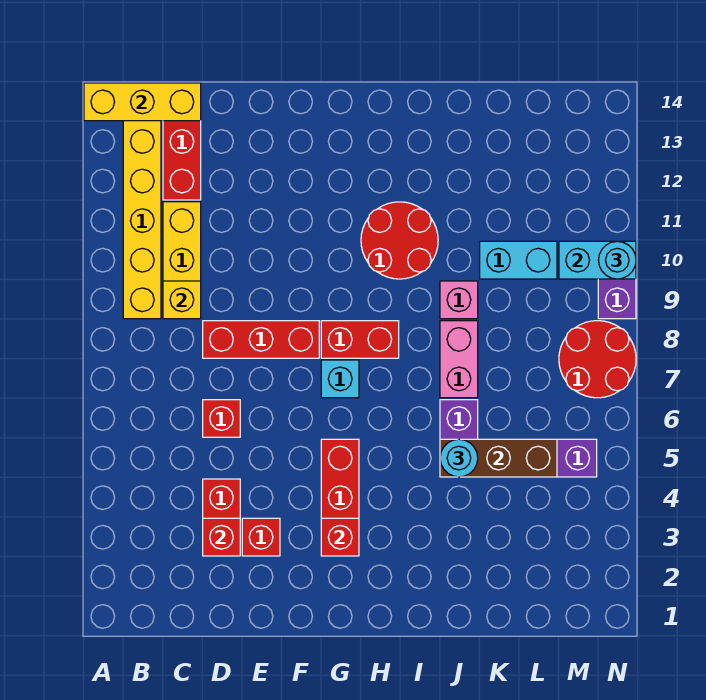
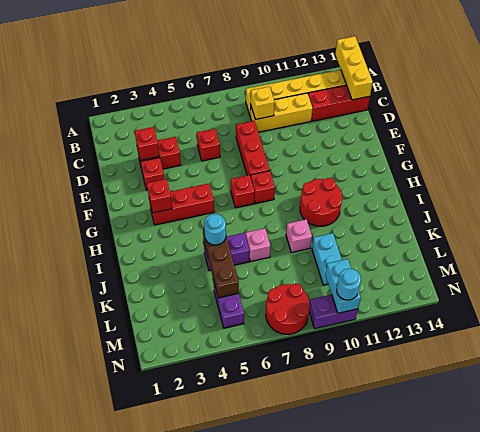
cyan brick G7 level 1 -> red brick G7 level 1
red brick G8:H8 level 1 -> red brick G8 level 1
pink brick J7:J8 level 1 -> pink brick J7 level 1

